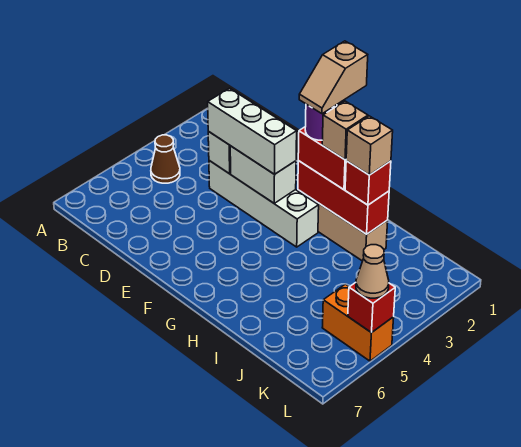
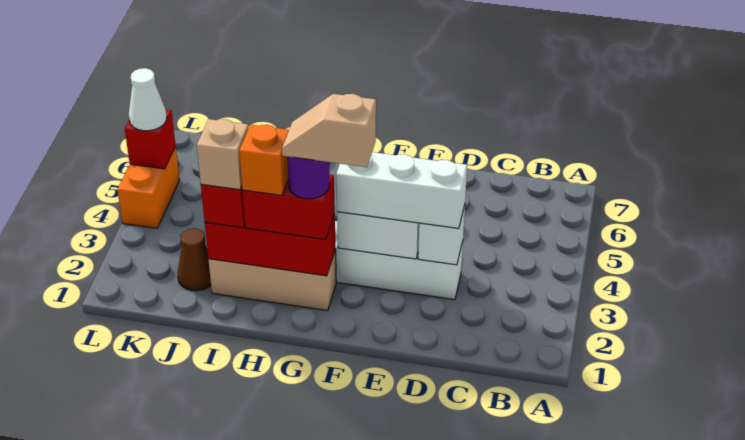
brown cone B4 level 1 -> brown cone J2 level 1
tan slope G1:G2 level 5 top 1 -> tan slope F2:G2 level 5 top F
tan brick H2 level 4 -> orange brick H2 level 4
orange brick K5:L5 level 1 -> orange brick L4:L5 level 1
tan cone L5 level 3 -> white cone L5 level 3

